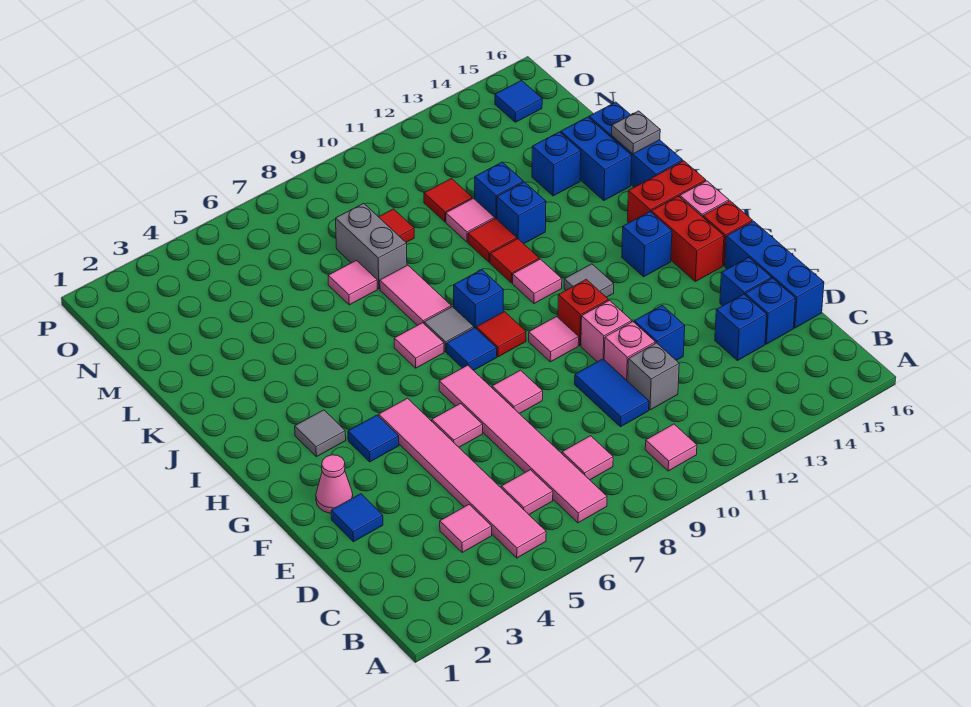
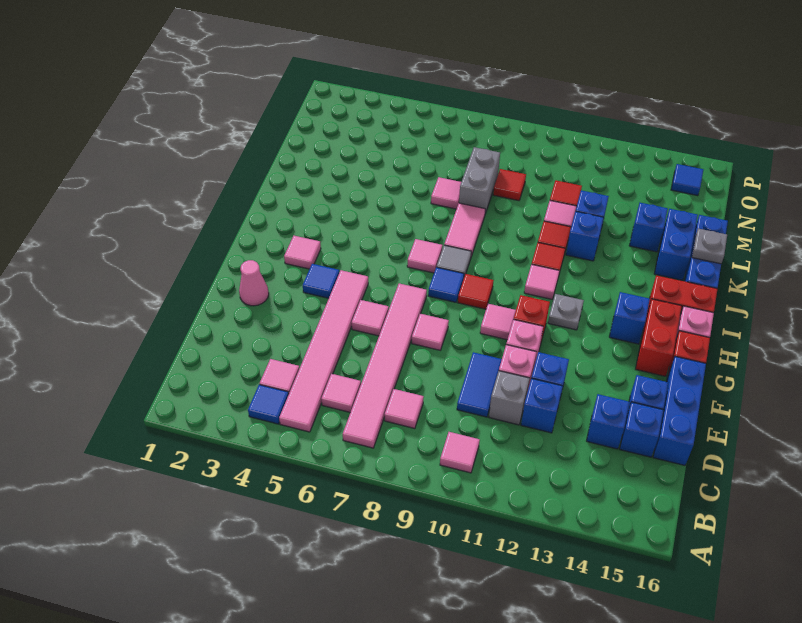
blue tile E2 level 1 -> blue tile B4 level 1
grey tile H3 level 1 -> pink tile H3 level 1
grey tile H12 level 1 -> grey plate H12 level 1
blue brick I9 level 1 -> blue brick D12 level 1

